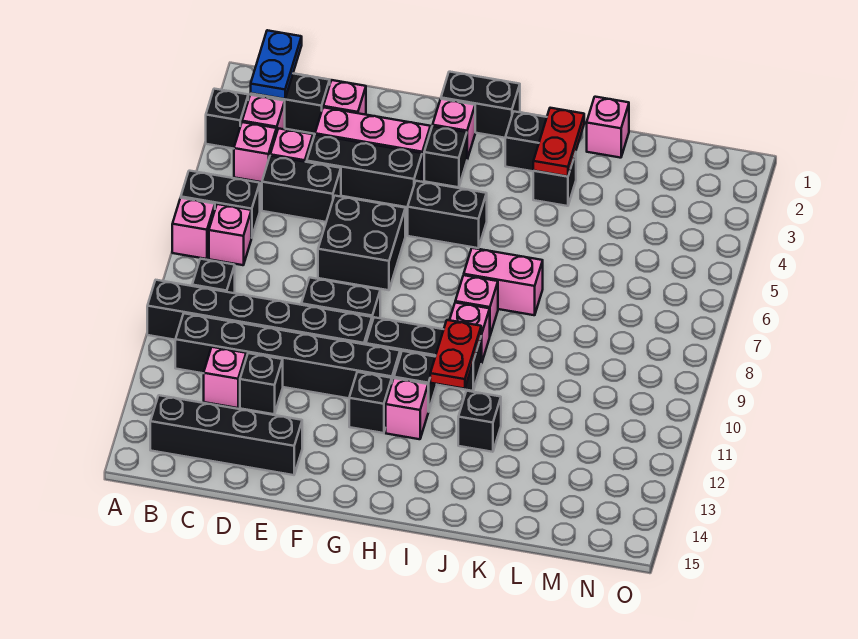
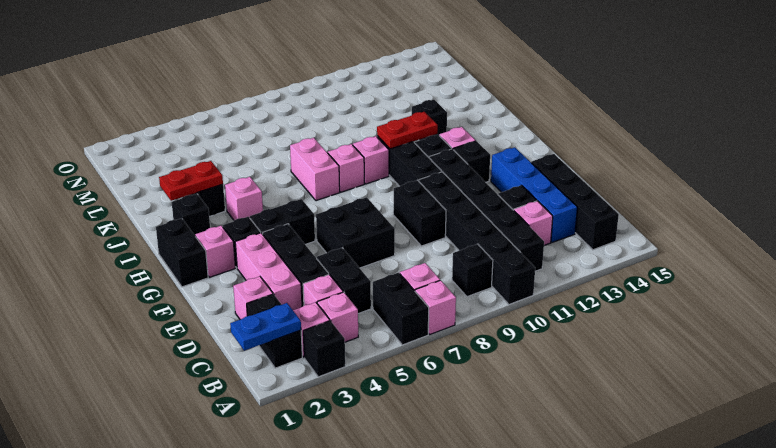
none -> blue brick C13:F13 level 1
black brick G5:H5 level 1 -> black brick G4:G5 level 1
pink brick K1 level 1 -> pink brick I4 level 1

